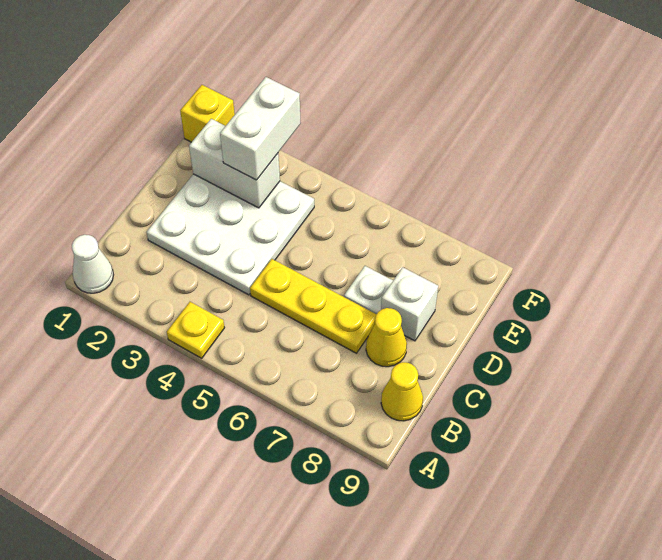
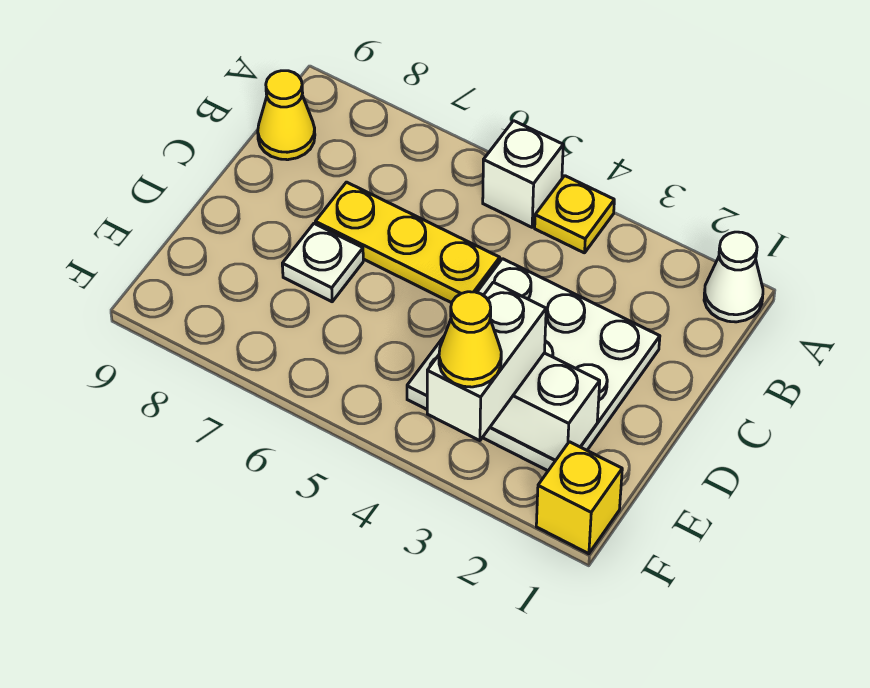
yellow cone C8 level 1 -> yellow cone F3 level 4
white brick D8 level 1 -> white brick A5 level 1

